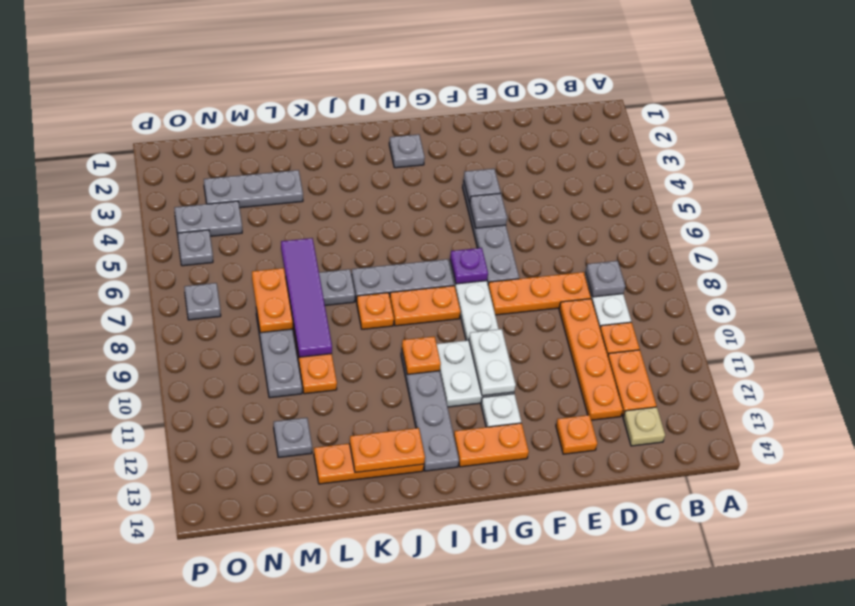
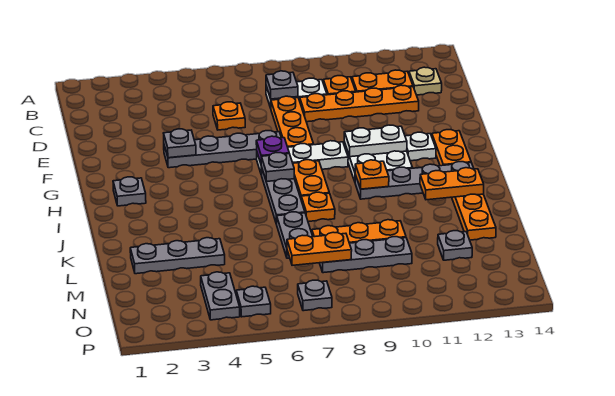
orange plate E13 level 1 -> orange plate D6 level 1
grey plate F5 level 2 -> grey plate H7 level 2
orange plate J13:K13 level 2 -> orange plate J12:J13 level 2
grey plate L3:N3 level 1 -> grey plate L2:L4 level 1
purple tile L6:L9 level 2 -> none

